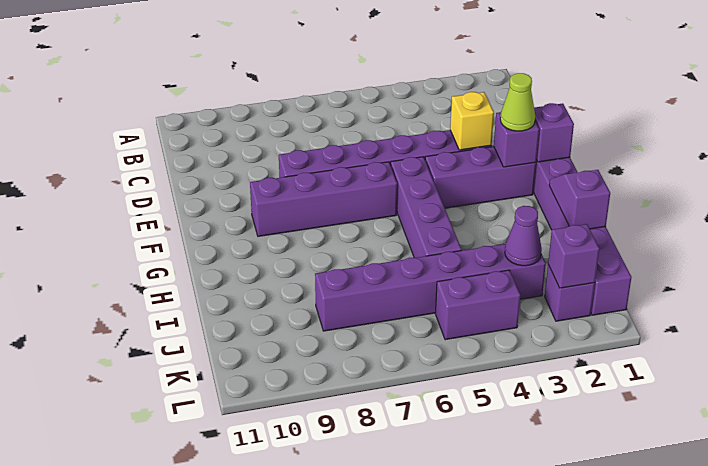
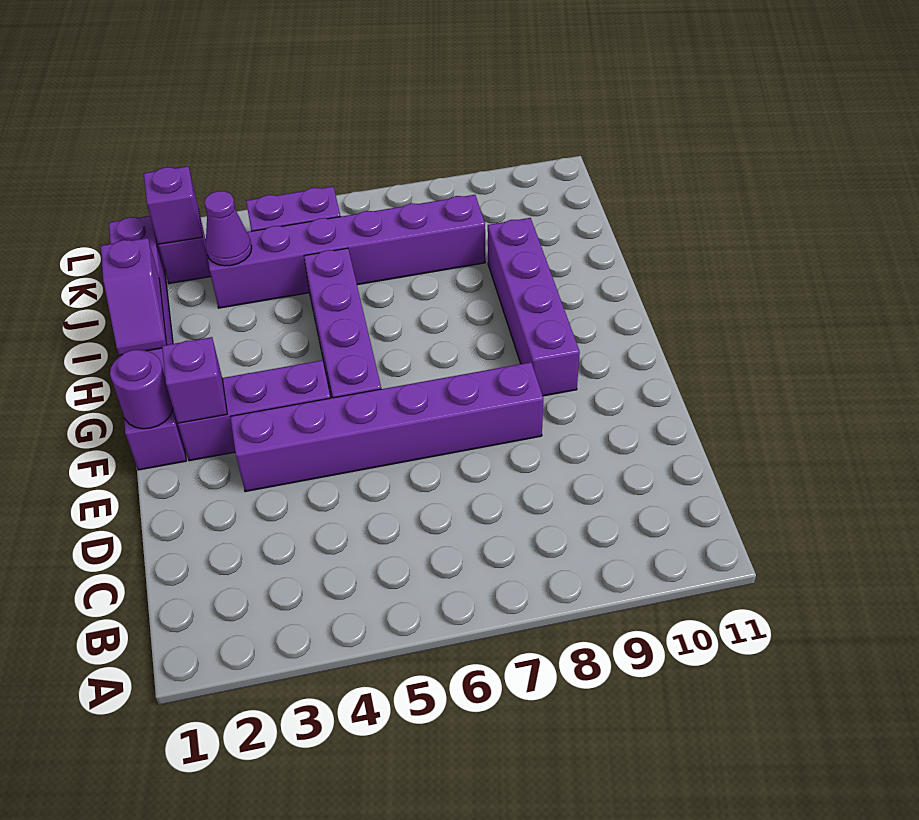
yellow brick E3 level 2 -> none
purple brick F1 level 2 -> purple round brick F1 level 2
lime cone F2 level 3 -> none
purple brick F6:F9 level 1 -> purple brick F9:I9 level 1

